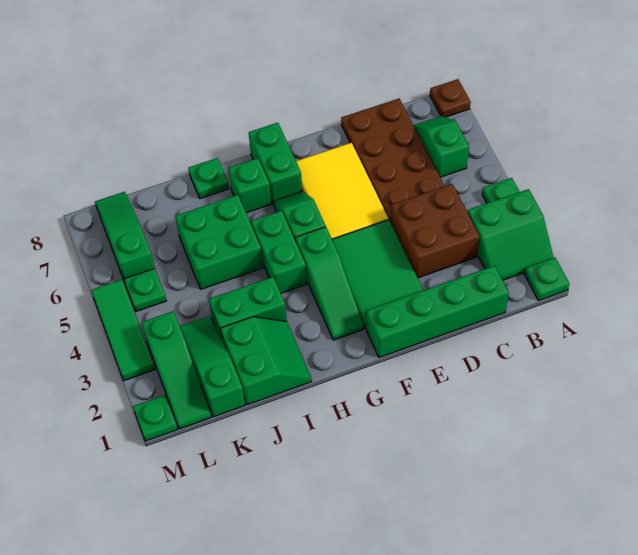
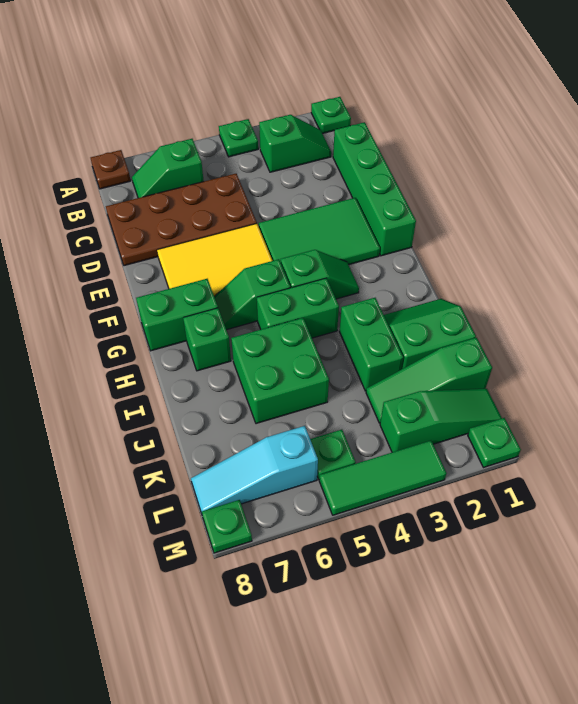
green slope A2:B3 level 1 top 3 -> green slope B2:B3 level 1 top 3
brown brick C3:D4 level 1 -> none
green slope G2:G4 level 1 top 4 -> green slope G3:G4 level 1 top 4
green plate I8 level 1 -> green plate M8 level 1
green slope L6:L8 level 1 top 6 -> cyan slope L6:L8 level 1 top 6

